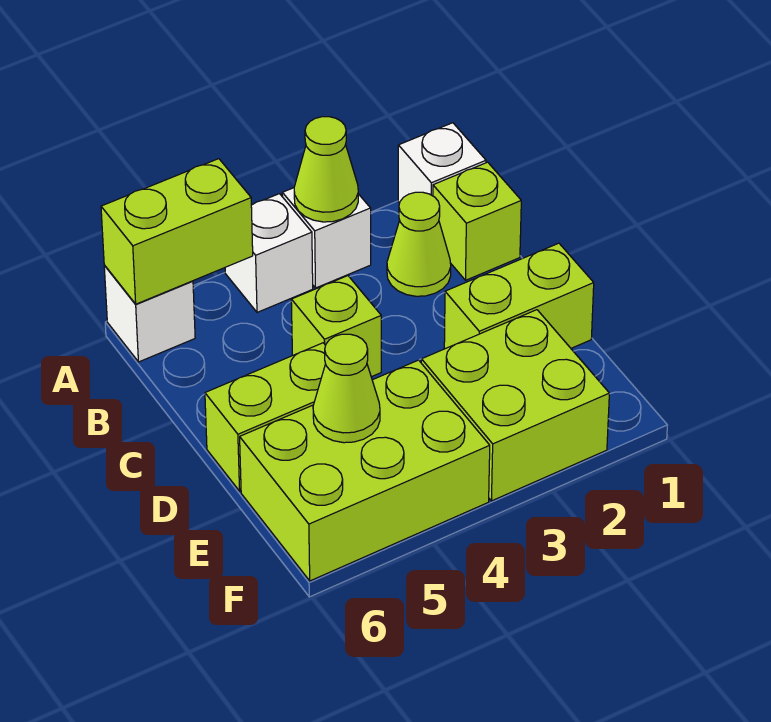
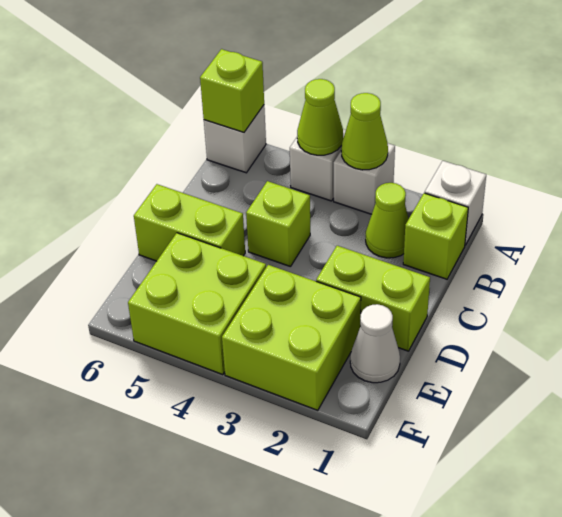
lime brick A5:A6 level 2 -> lime brick A6 level 2
none -> white cone E1 level 1
lime brick E4:F6 level 1 -> lime brick E4:F5 level 1
lime cone E5 level 2 -> lime cone A4 level 2

